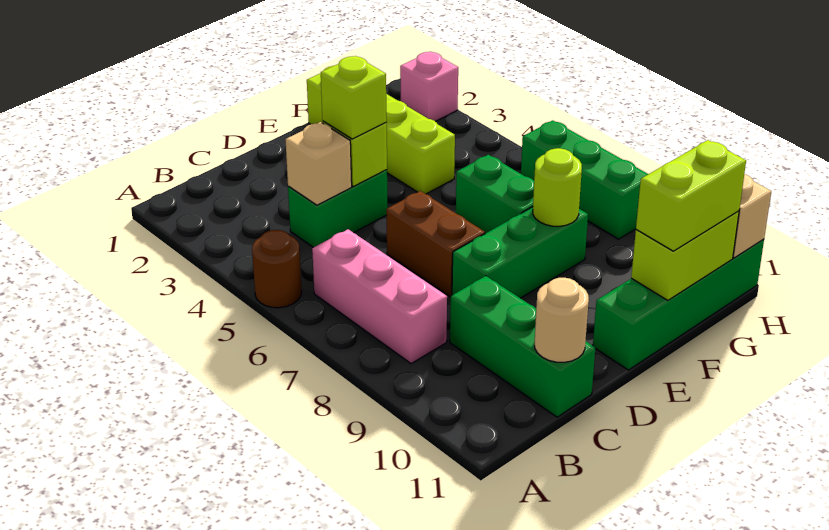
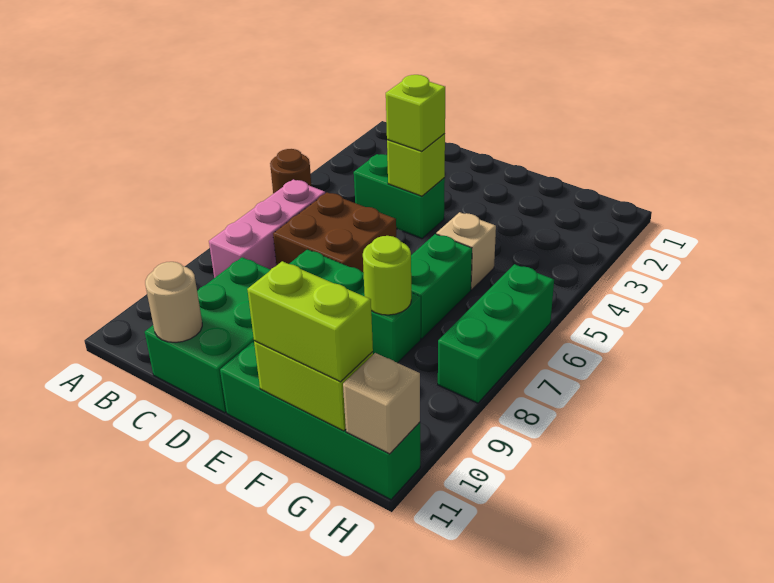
tan brick C4 level 2 -> tan brick F5 level 1
green brick C9:C11 level 1 -> green brick C9:D11 level 1
brown brick D6:D7 level 1 -> brown brick C6:D7 level 1
lime brick F1:F4 level 1 -> none
pink brick H2 level 1 -> none

